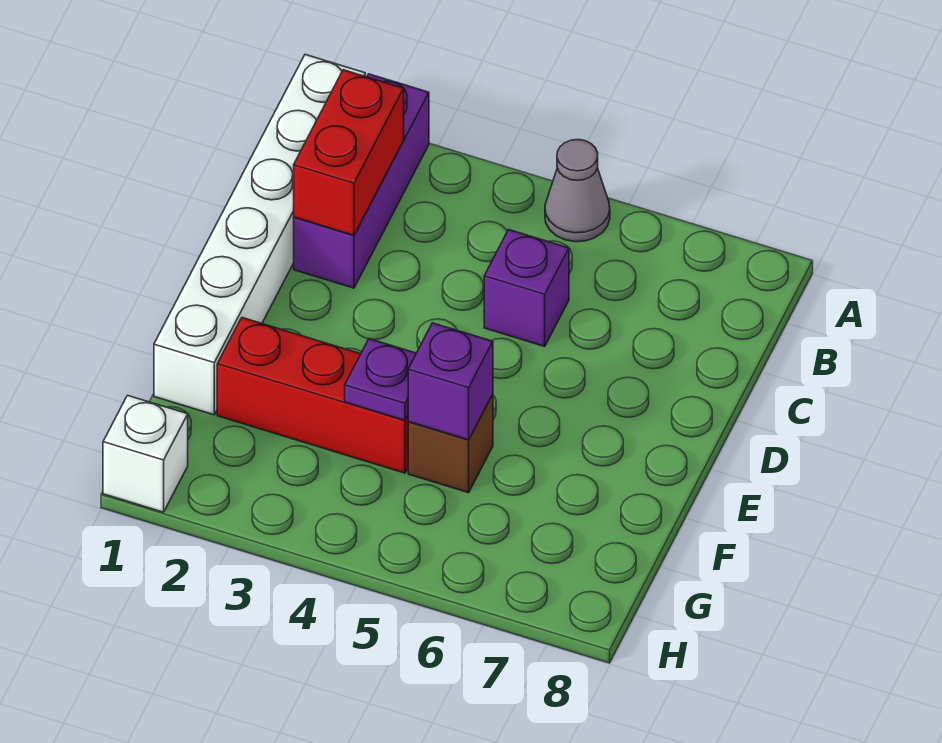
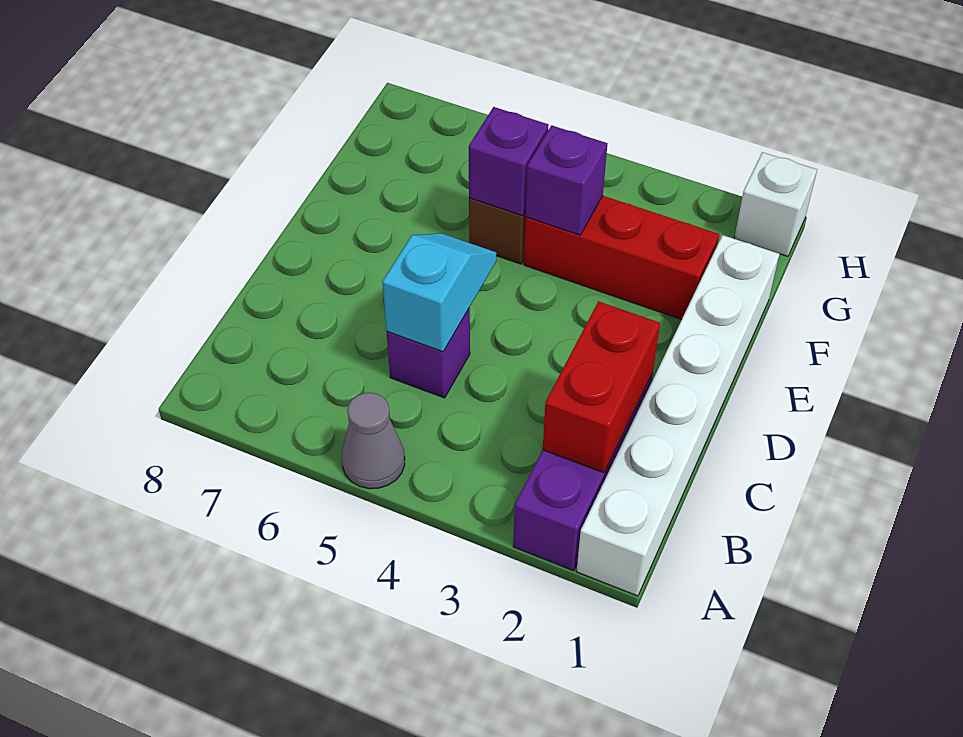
none -> cyan slope C5:D5 level 2 top C
purple plate F4 level 2 -> purple brick F4 level 2

